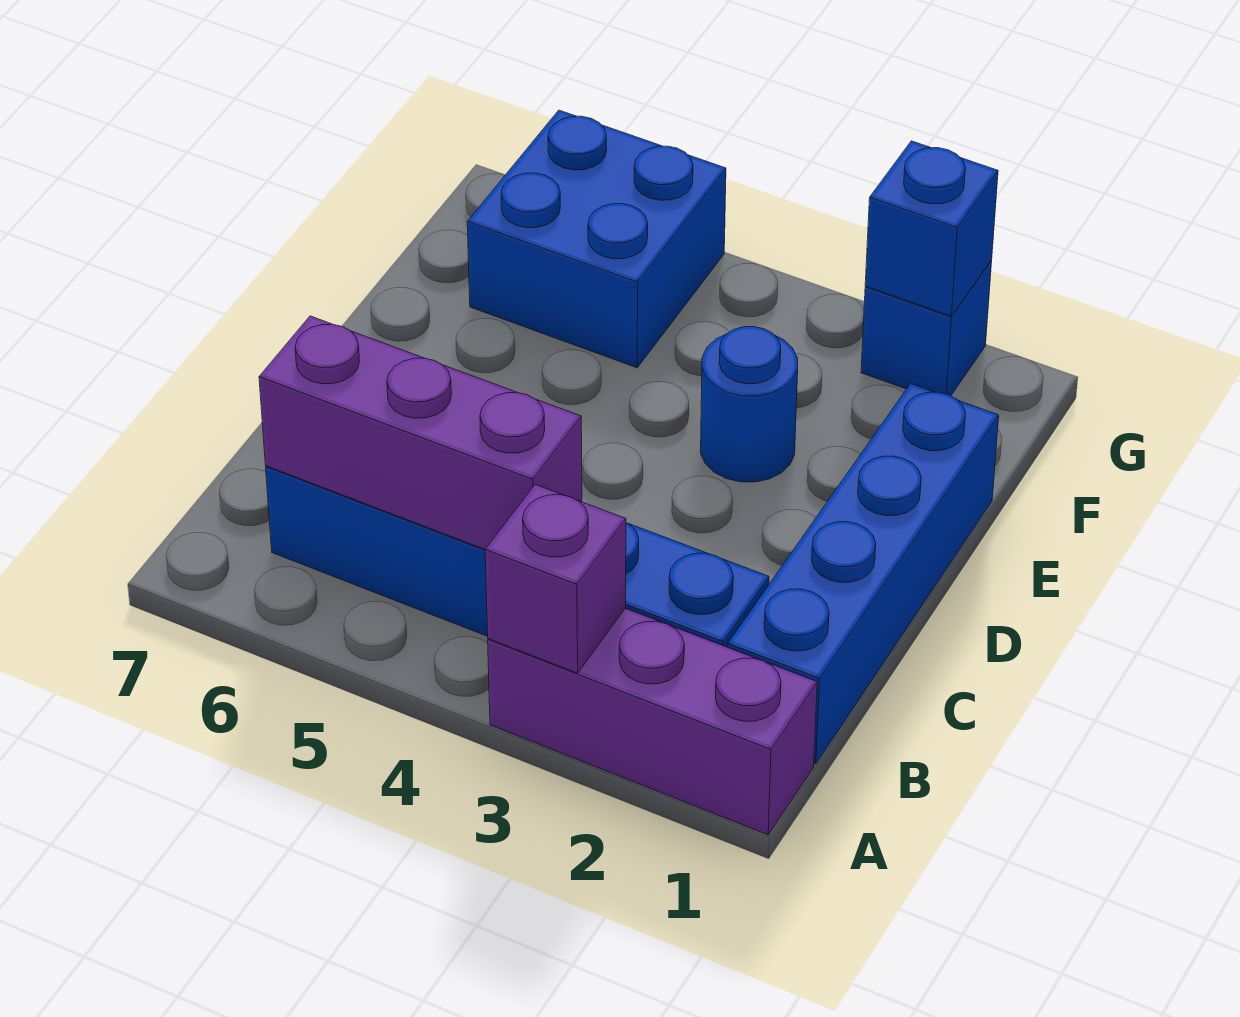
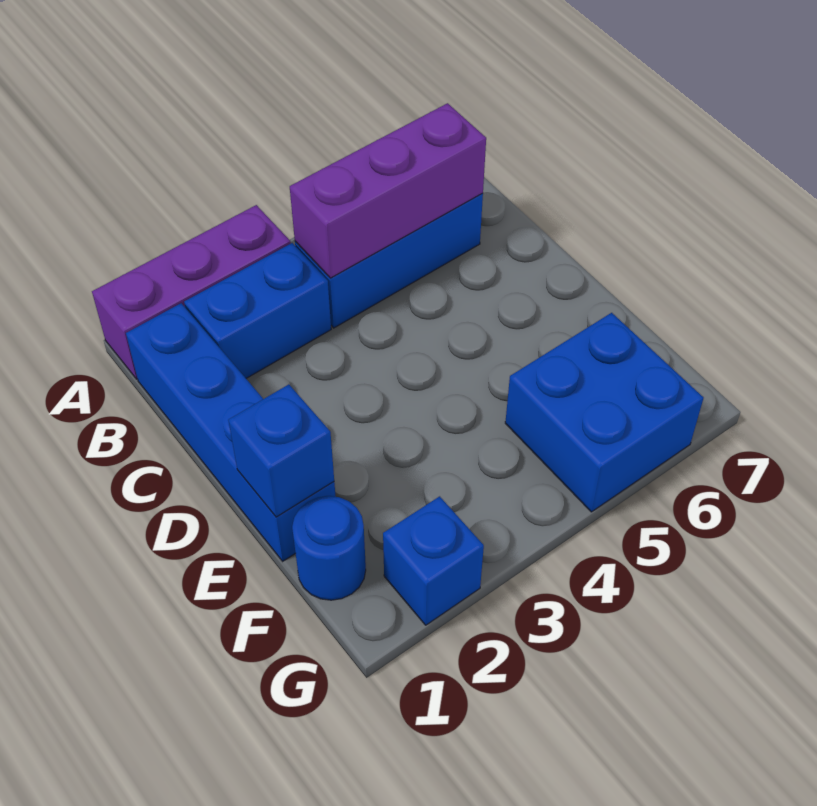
purple brick A3 level 2 -> none
blue round brick E3 level 1 -> blue round brick F1 level 1
blue brick G2 level 2 -> blue brick E1 level 2

